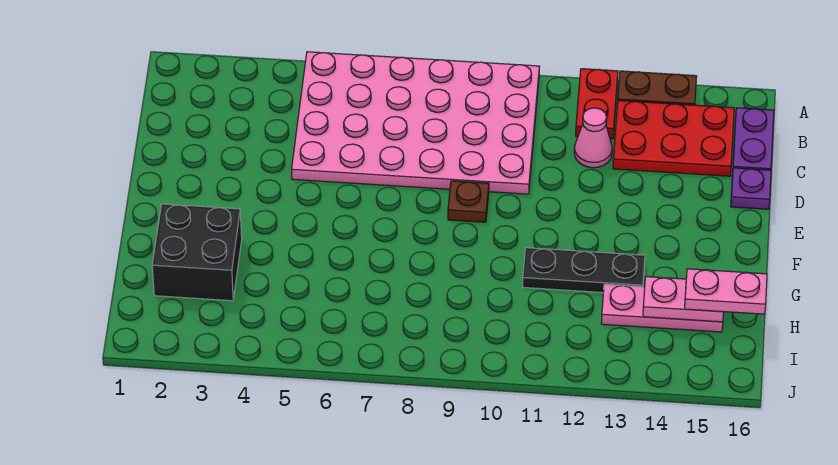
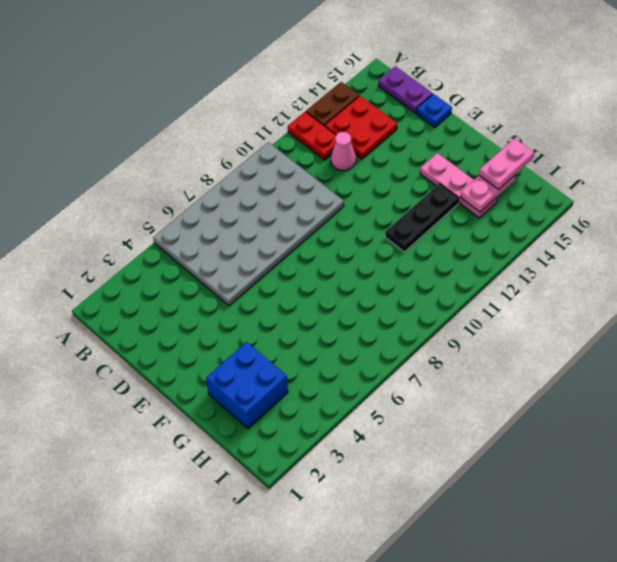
pink plate A5:D10 level 1 -> grey plate A5:D10 level 1
red plate B13:C15 level 1 -> red plate B13:C14 level 1
purple plate D16 level 1 -> blue plate D16 level 1
brown plate E9 level 1 -> none
black brick G2:H3 level 1 -> blue brick G2:H3 level 1
pink plate H13:H15 level 1 -> pink plate F14:H14 level 1

